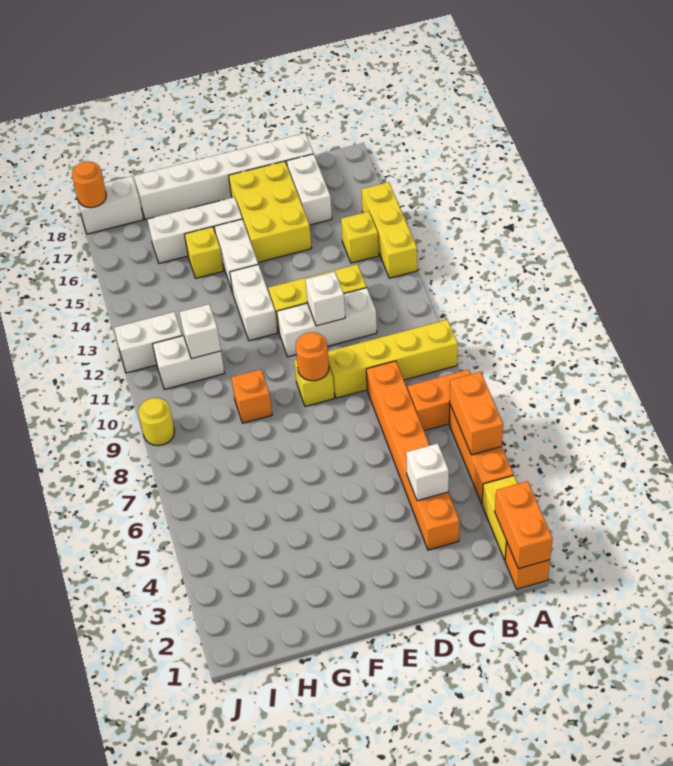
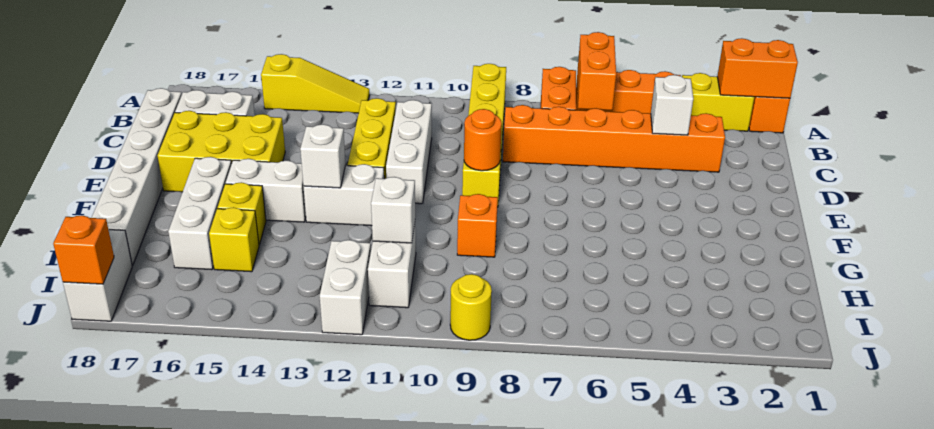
orange brick A5:A6 level 2 -> orange brick A6:B6 level 2
yellow brick A13:A15 level 1 -> yellow slope A13:A15 level 1 top 15
yellow brick B14 level 1 -> yellow brick H15 level 1
white brick D11 level 2 -> white brick F13 level 2
orange round brick J18 level 2 -> orange brick J18 level 2

